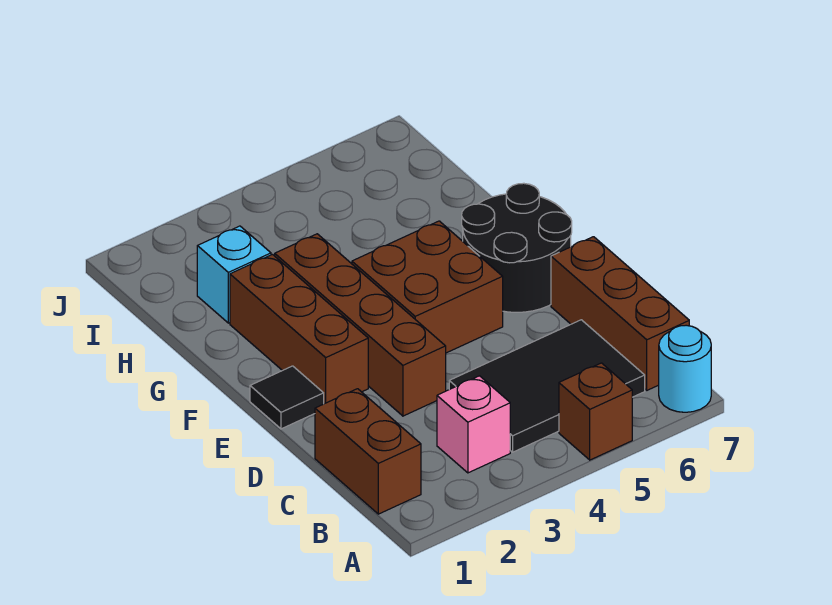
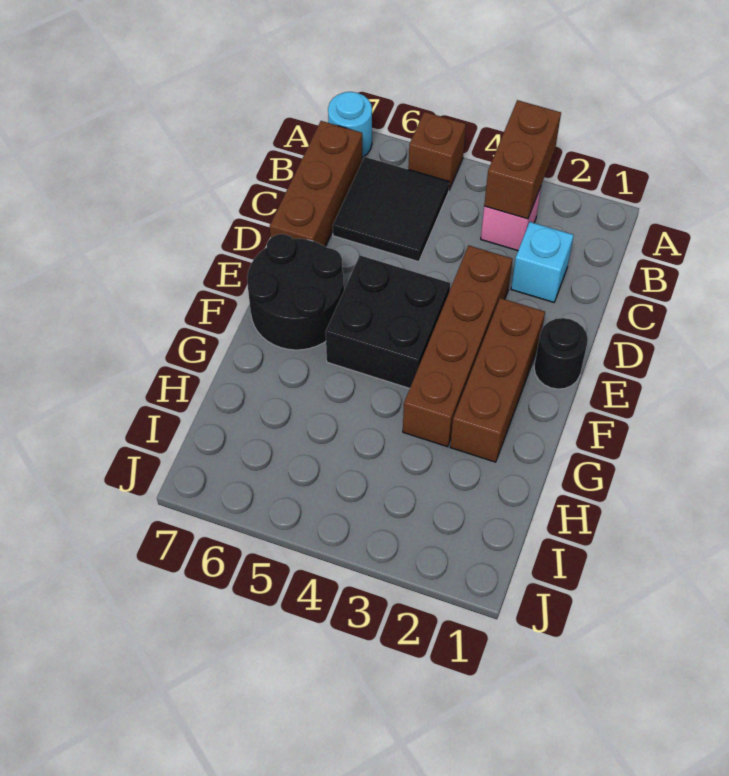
brown brick B1:C1 level 1 -> brown brick A3:B3 level 2
black tile B4:C6 level 1 -> black tile B5:C6 level 1
black tile E1 level 1 -> black round brick E1 level 1
brown brick E4:F5 level 1 -> black brick E4:F5 level 1
cyan brick H2 level 1 -> cyan brick C2 level 1

